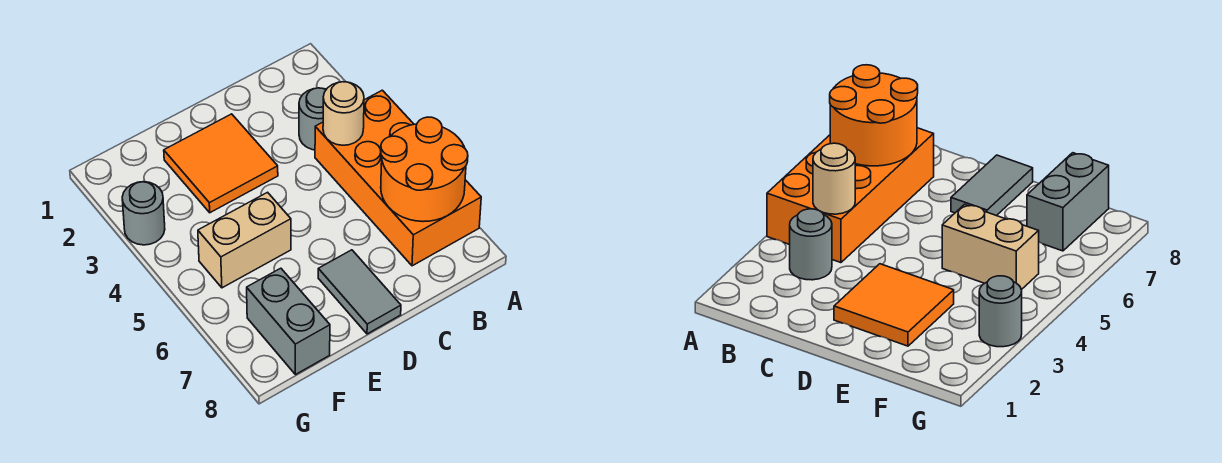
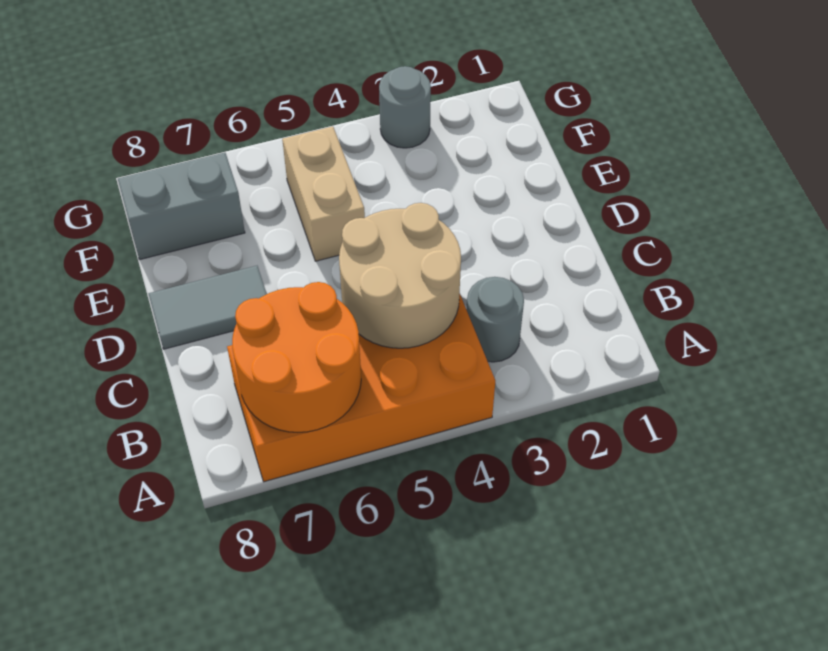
tan round brick B4 level 2 -> tan round brick B4:C5 level 2
orange tile D2:E3 level 1 -> none

